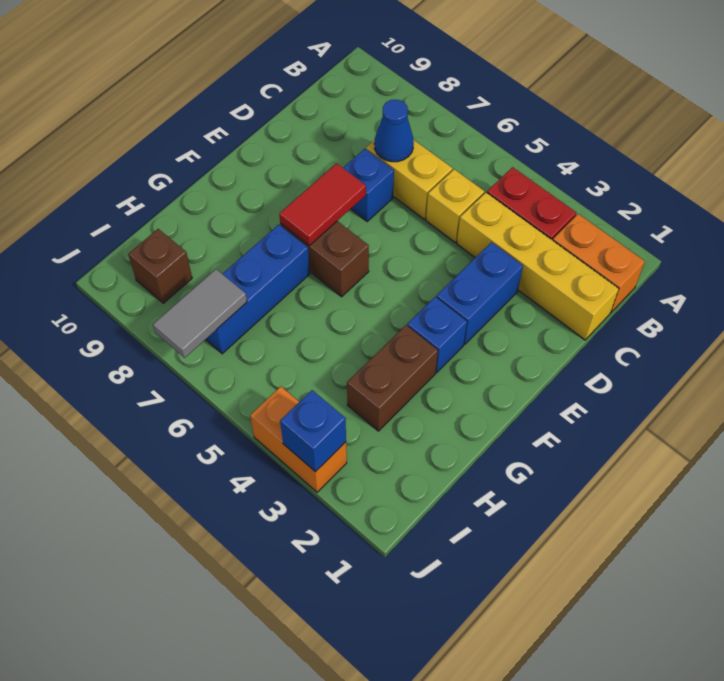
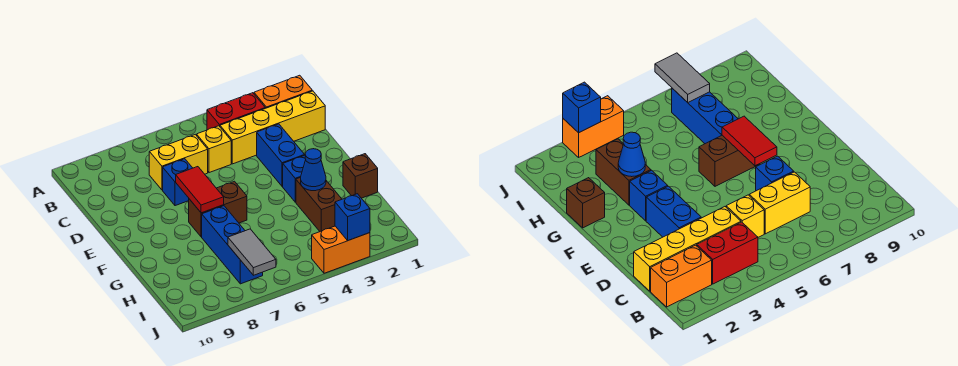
blue cone C7 level 2 -> blue cone G3 level 2
brown brick I9 level 1 -> brown brick G1 level 1

